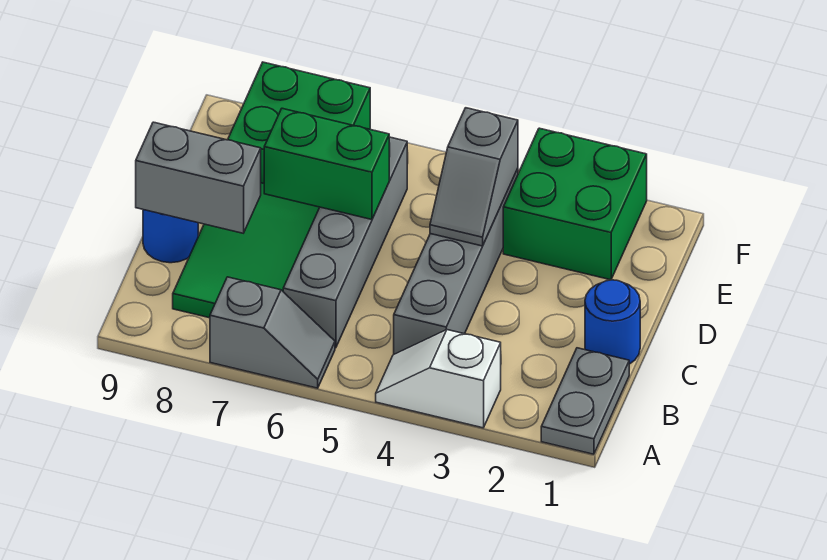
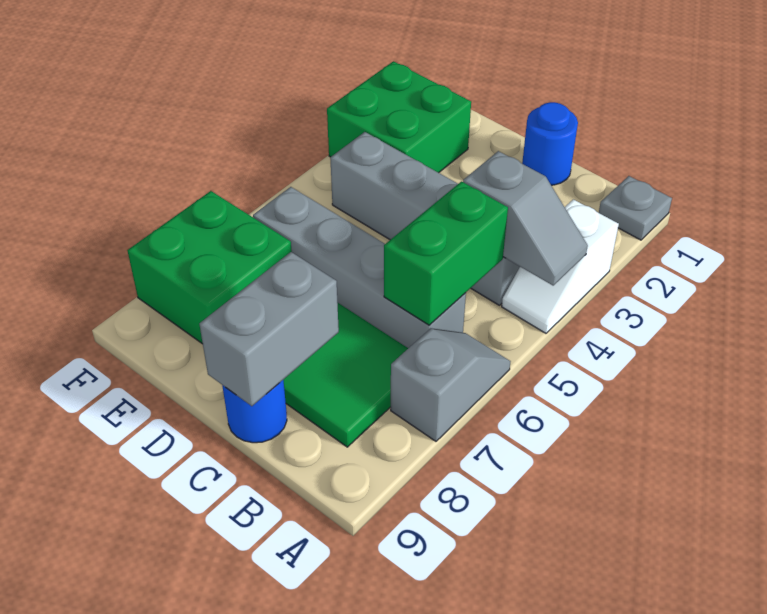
grey plate A1:B1 level 1 -> grey plate A1 level 1
grey slope D4:E4 level 2 top E -> grey slope A4:B4 level 2 top B
green brick D6:D7 level 2 -> green brick B5:B6 level 2

